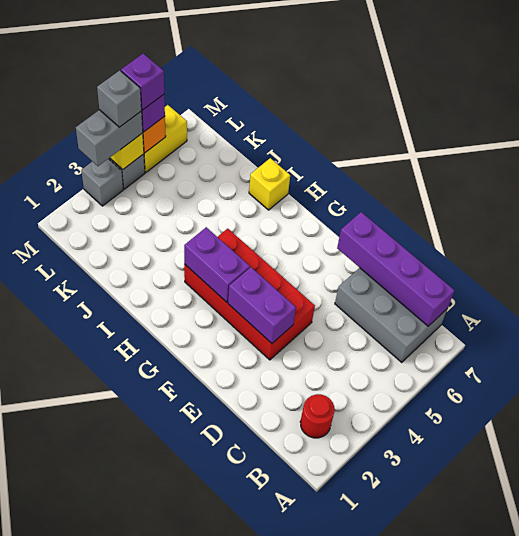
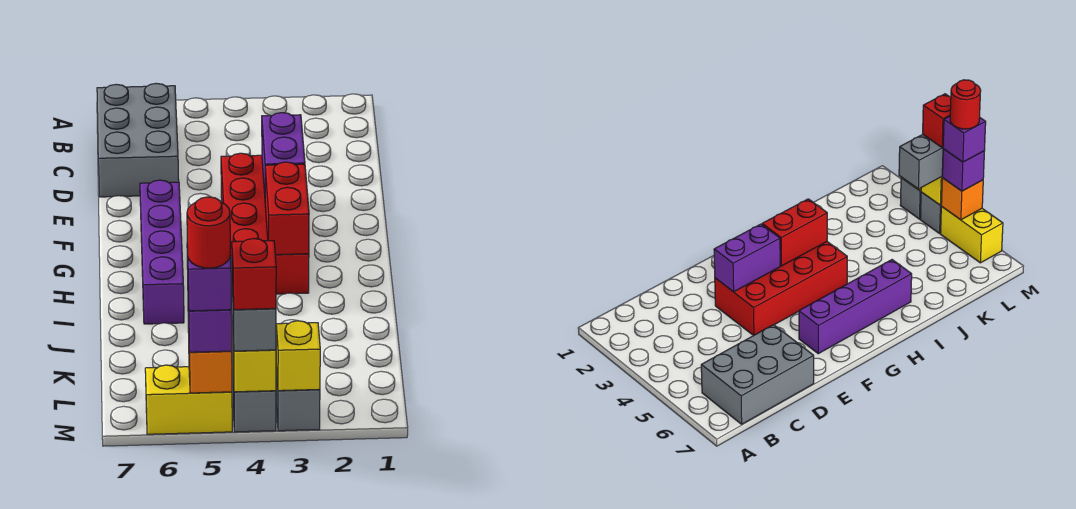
red round brick B2 level 1 -> red round brick M5 level 5
purple brick B7:E7 level 2 -> purple brick F6:I6 level 1
purple brick G3:H3 level 2 -> red brick G3:H3 level 2
yellow brick I7 level 1 -> yellow brick M3 level 2
grey brick M3:M4 level 3 -> grey brick L4:M4 level 3
grey brick M4 level 4 -> red brick M4 level 4

